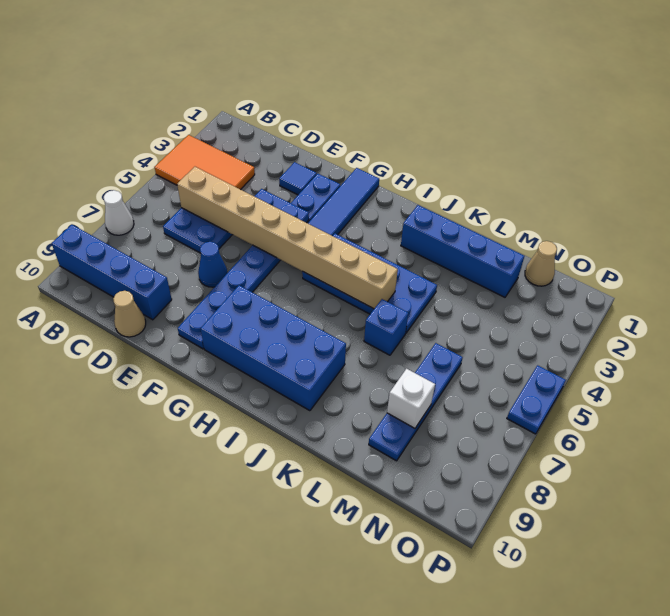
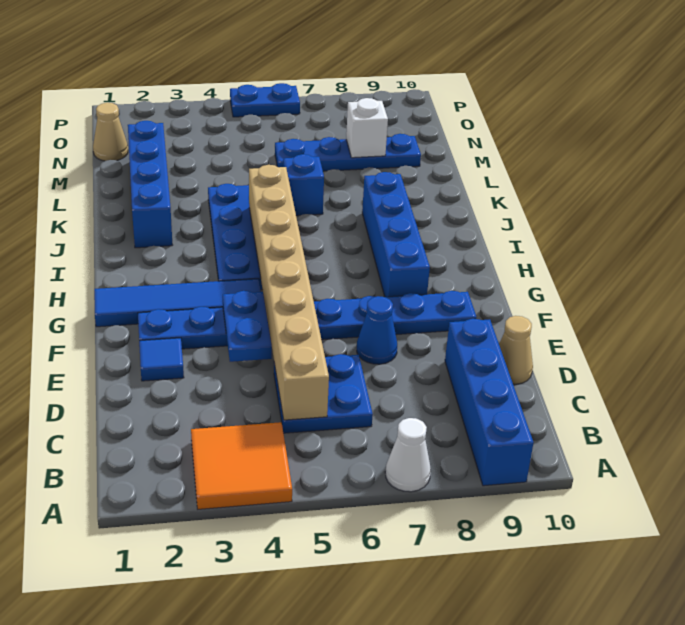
orange tile A3:C4 level 1 -> orange tile A3:B4 level 1
blue brick G8:J9 level 1 -> blue brick G8:J8 level 1

